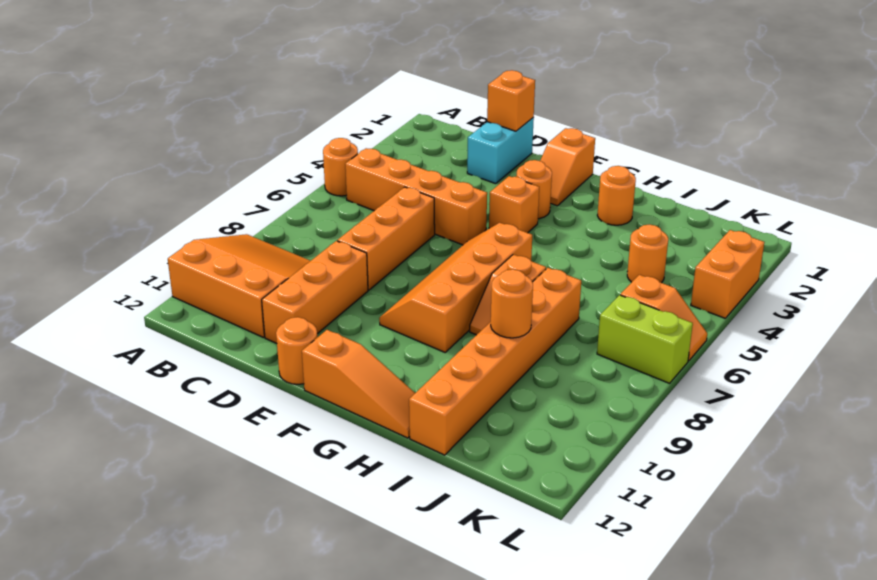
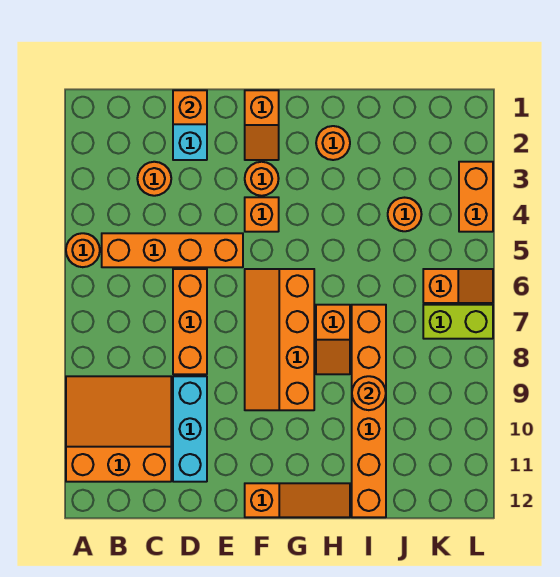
orange brick D9:D11 level 1 -> cyan brick D9:D11 level 1
orange round brick E12 level 1 -> orange round brick C3 level 1

